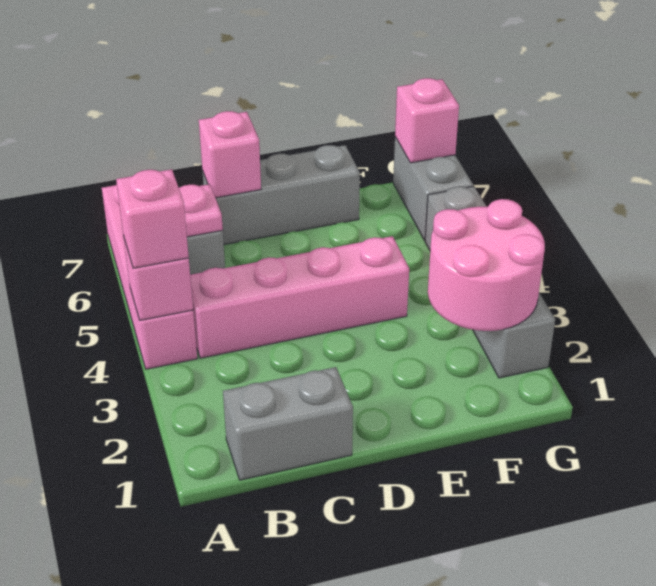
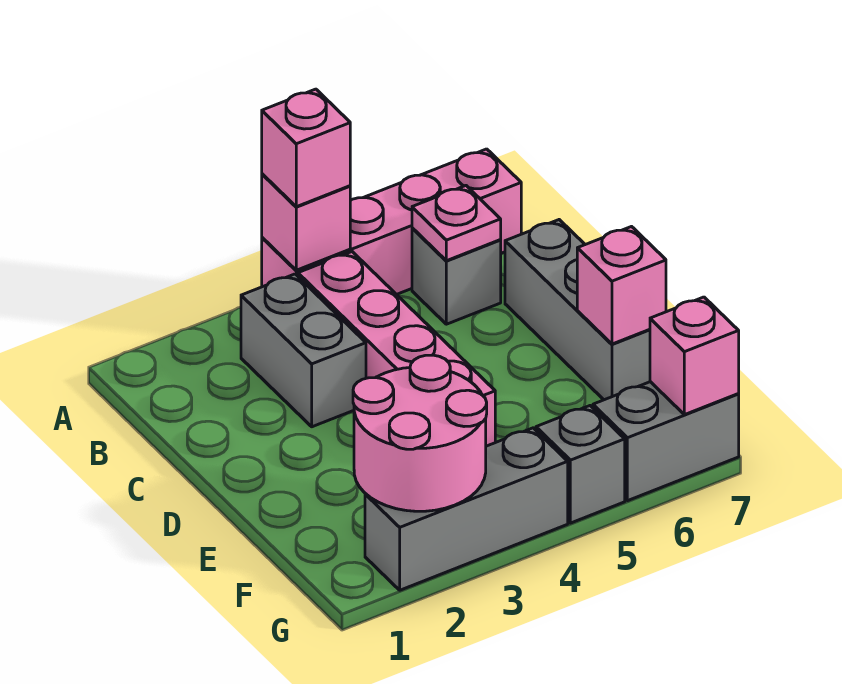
grey brick B1:C1 level 1 -> grey brick B3:C3 level 1
pink brick C7 level 2 -> pink brick E7 level 2

